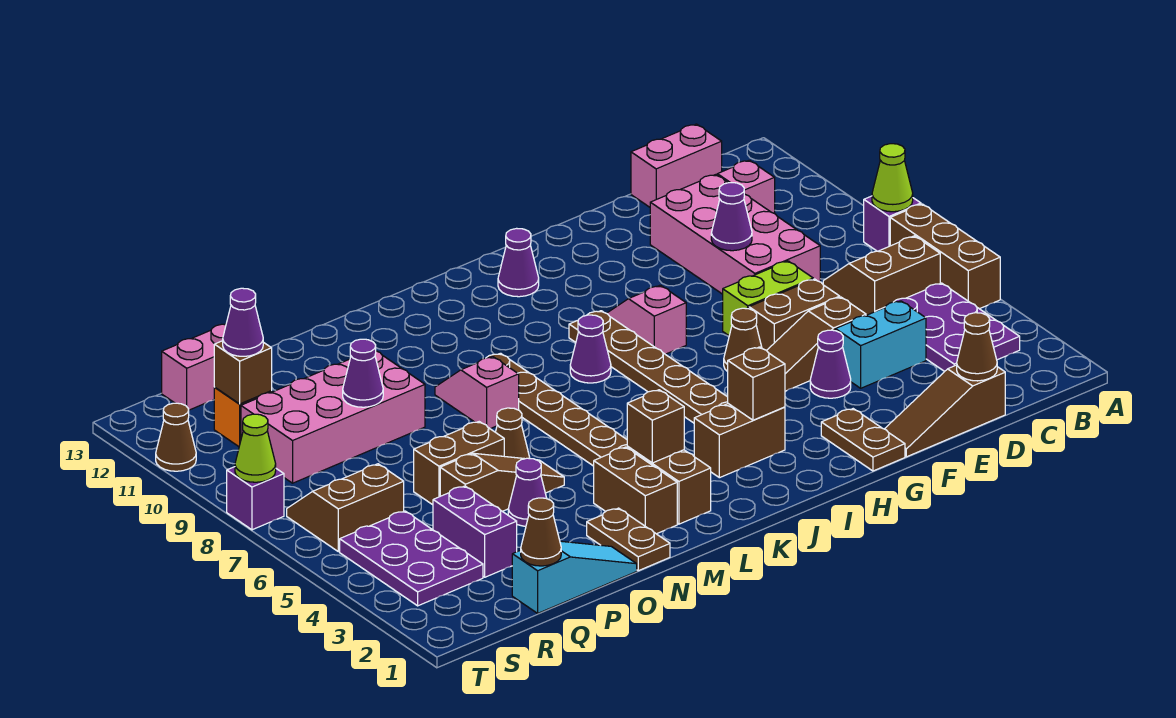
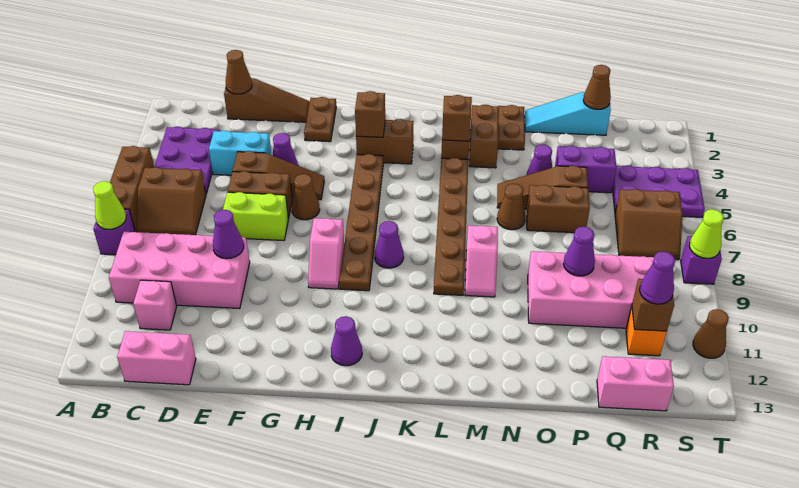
pink brick D8:E11 level 1 -> pink brick B9:E10 level 1
purple brick Q3:Q4 level 1 -> purple brick P4:Q4 level 1
purple plate R3:S5 level 1 -> purple plate R4:T5 level 1

